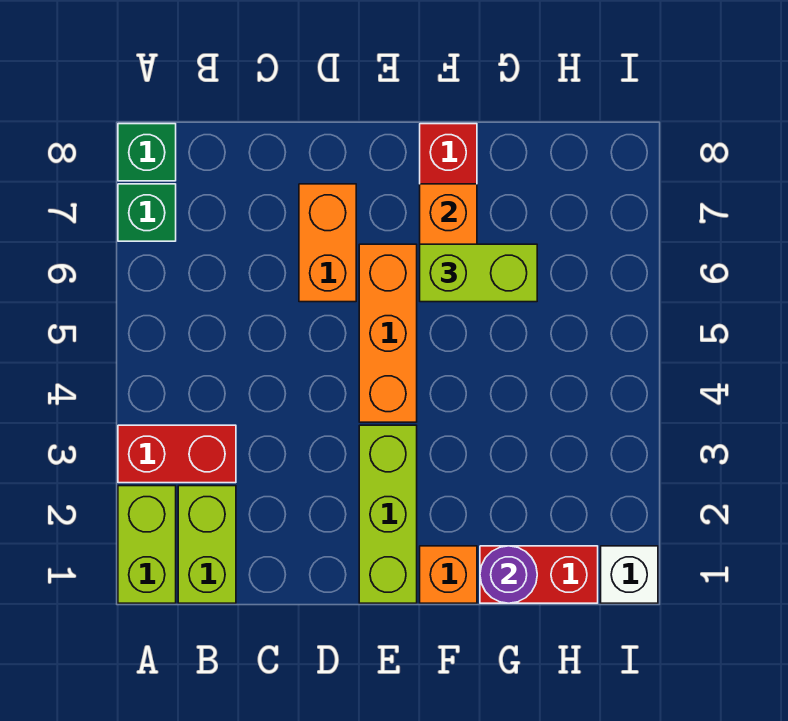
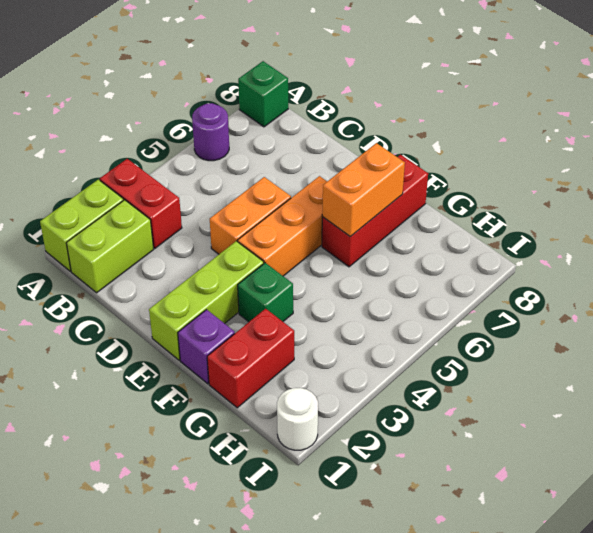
green brick A7 level 1 -> green brick F3 level 1
orange brick D6:D7 level 1 -> orange brick D4:D5 level 1
orange brick F1 level 1 -> purple brick F1 level 1
lime brick F6:G6 level 3 -> none
red brick G1:H1 level 1 -> red brick G1:G2 level 1
purple round brick G1 level 2 -> purple round brick A6 level 1
white brick I1 level 1 -> white round brick I1 level 1

